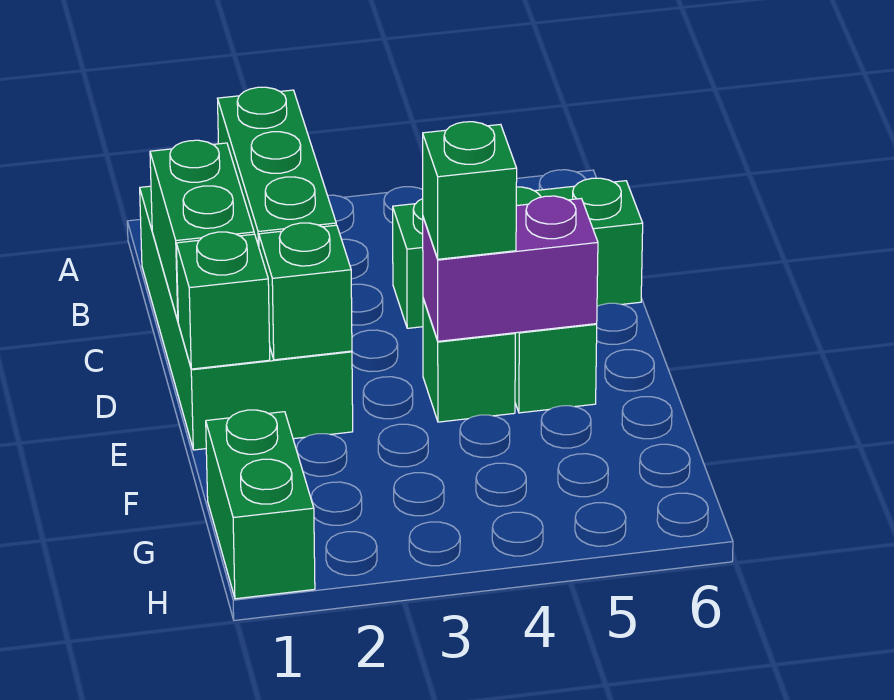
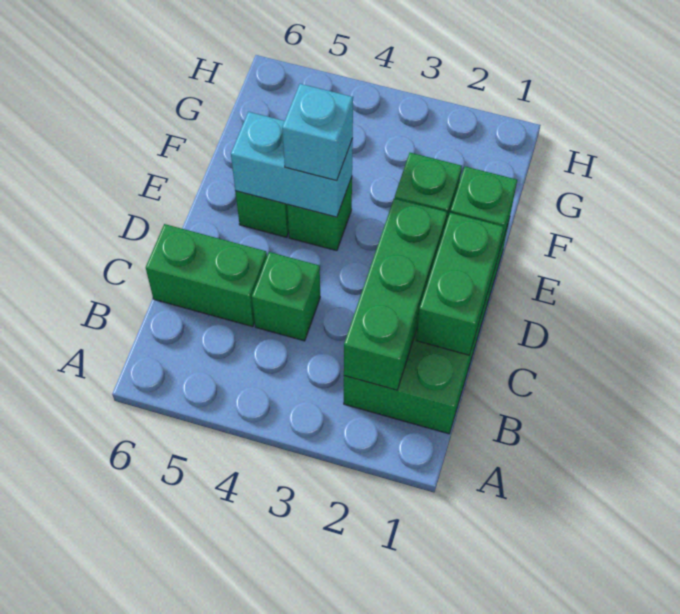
purple brick E4:E5 level 2 -> cyan brick E4:E5 level 2
green brick E4 level 3 -> cyan brick E4 level 3
green brick G1:H1 level 1 -> none

